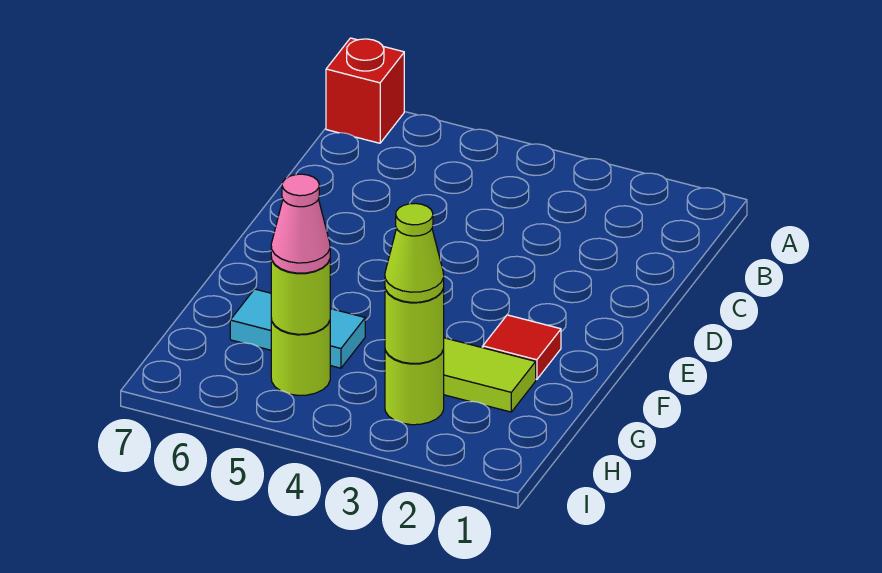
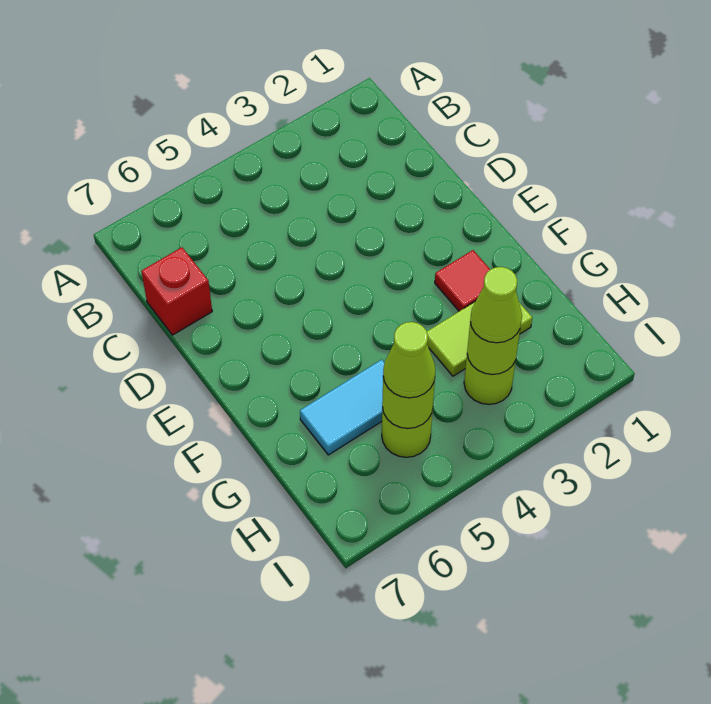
red brick A7 level 1 -> red brick C7 level 1
pink cone H5 level 3 -> lime cone H5 level 3

